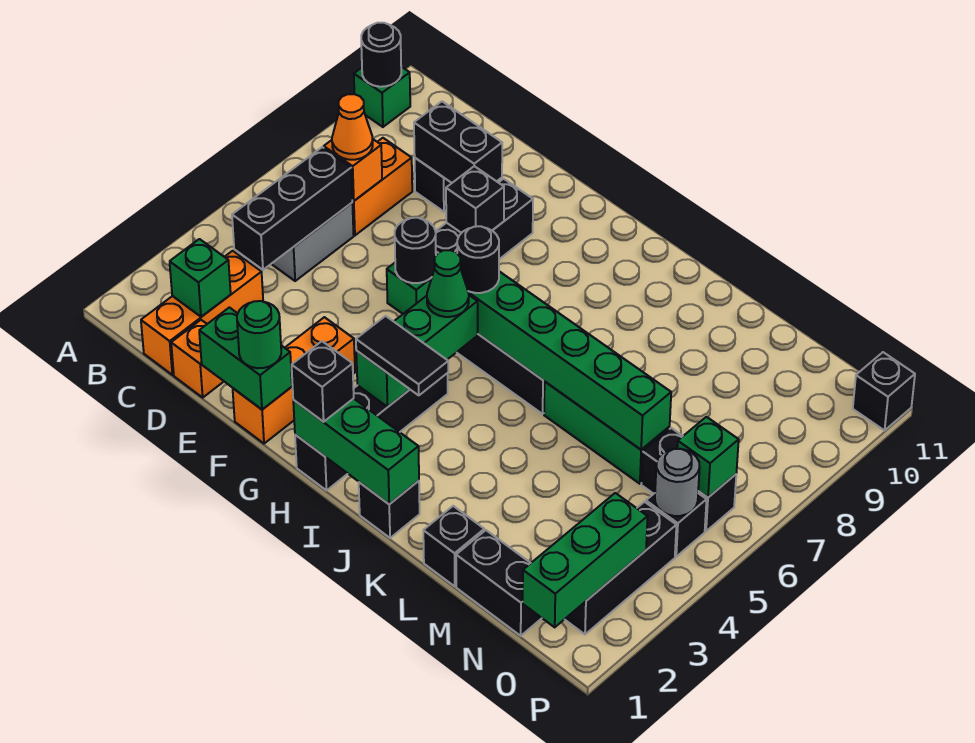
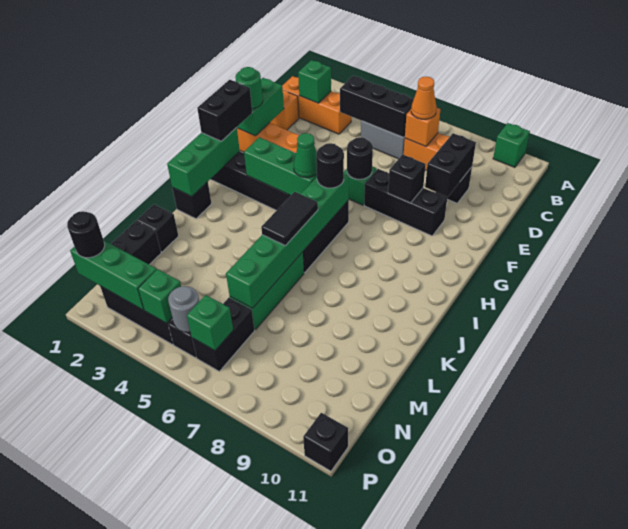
black round brick A10 level 2 -> black round brick O1 level 3
black brick H1 level 3 -> black brick G1:H1 level 3
black tile H3:I3 level 3 -> black tile J6:K6 level 3
none -> green brick O4 level 2

